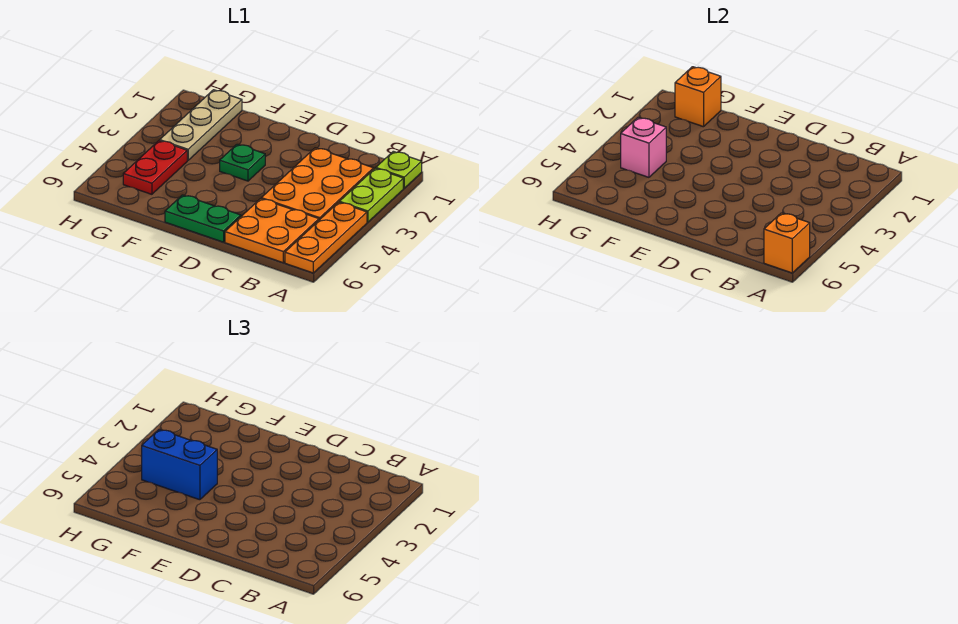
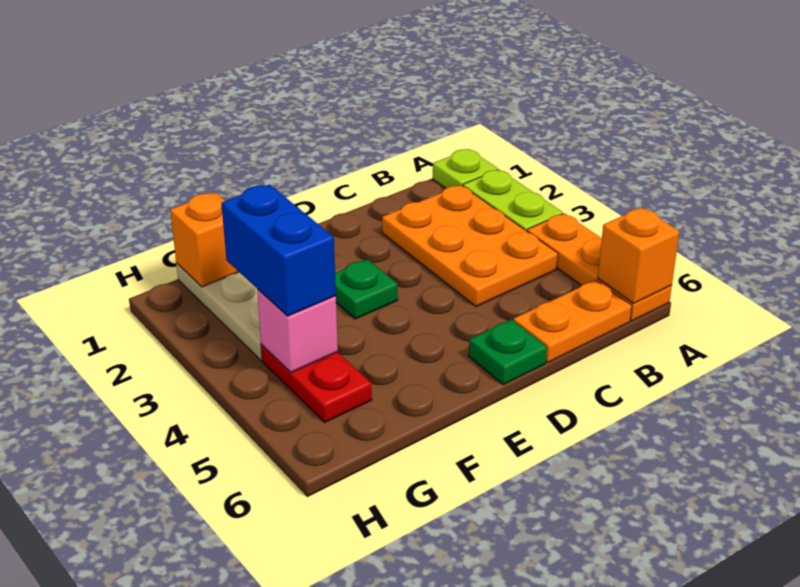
orange plate B5:C6 level 1 -> orange plate B6:C6 level 1
green plate D6:E6 level 1 -> green plate D6 level 1
blue brick F4:G4 level 3 -> blue brick G3:G4 level 3

